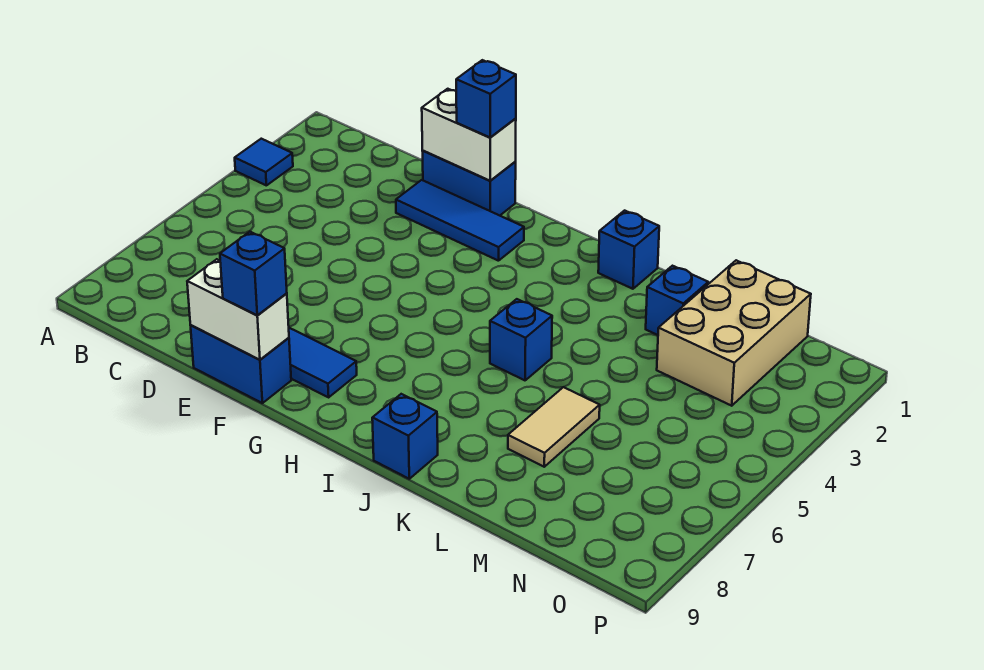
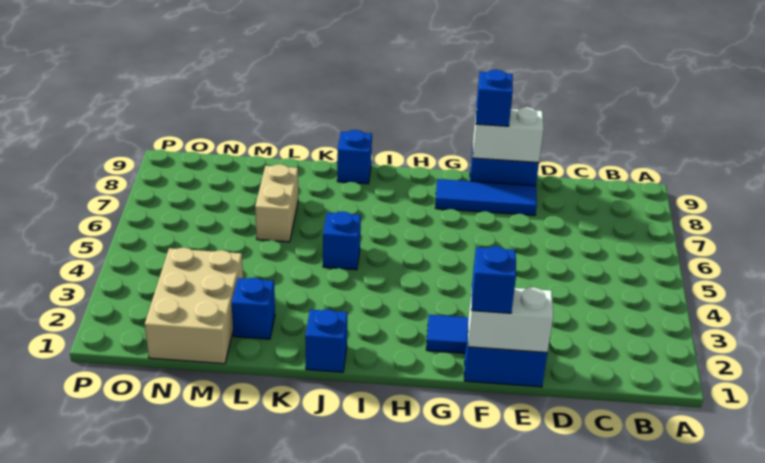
blue tile A3 level 1 -> none
tan tile L6:L7 level 1 -> tan brick L6:L7 level 1

